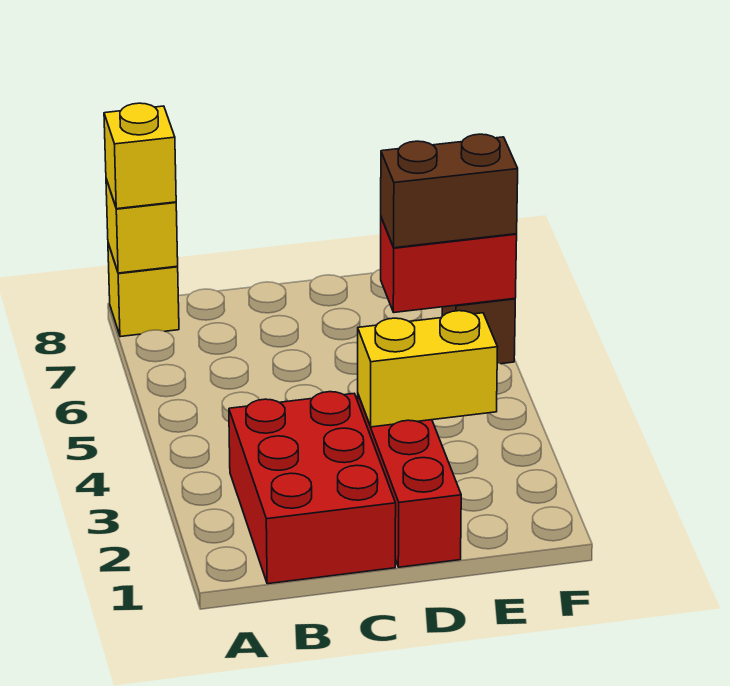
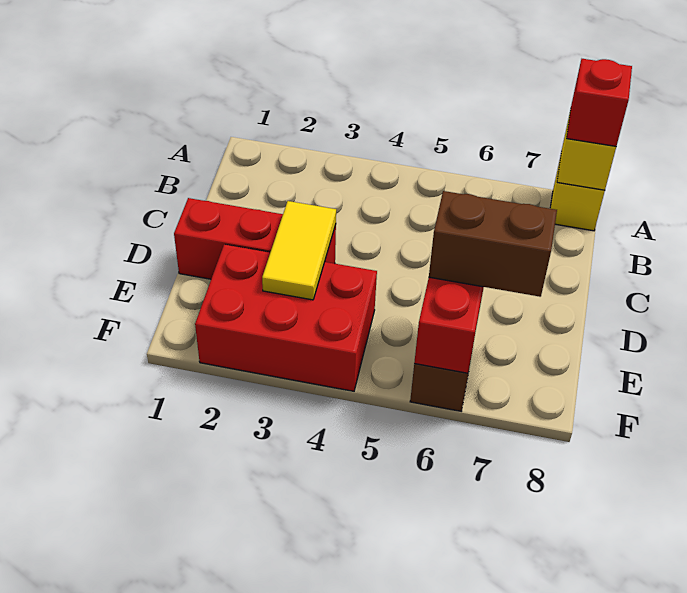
yellow brick A8 level 3 -> red brick A8 level 3
red brick B1:C3 level 1 -> red brick E2:F4 level 1
yellow brick D3:E3 level 2 -> yellow tile D3:E3 level 2
brown brick E6:F6 level 3 -> brown brick E6:E7 level 3

